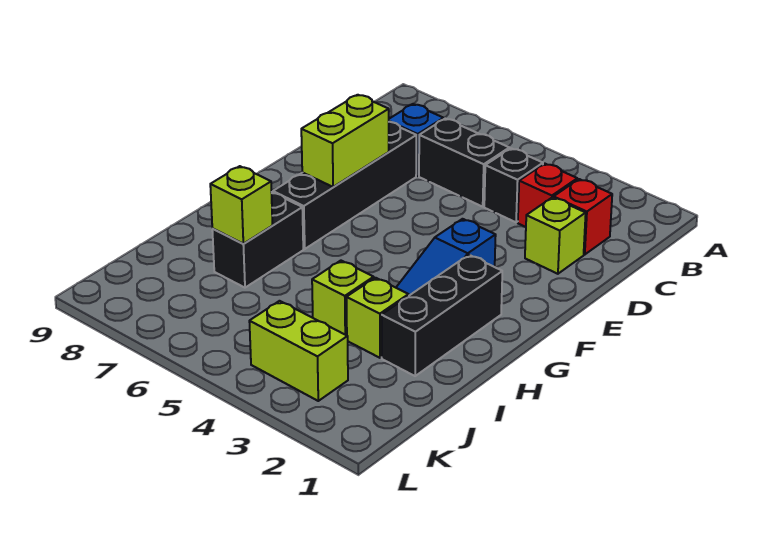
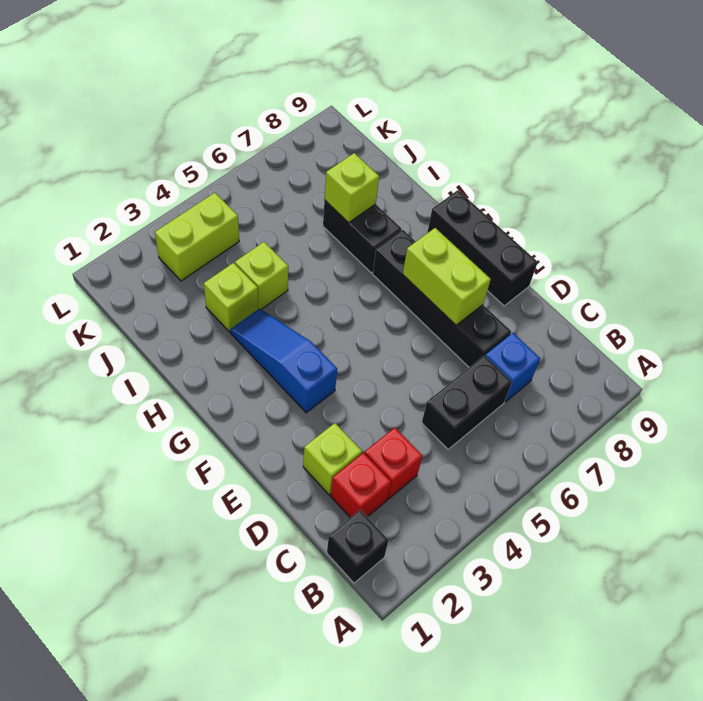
black brick C4 level 1 -> black brick B1 level 1
black brick G2:I2 level 1 -> black brick E9:G9 level 1

